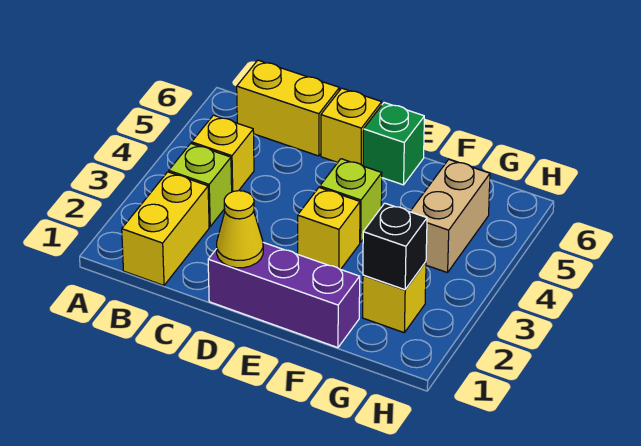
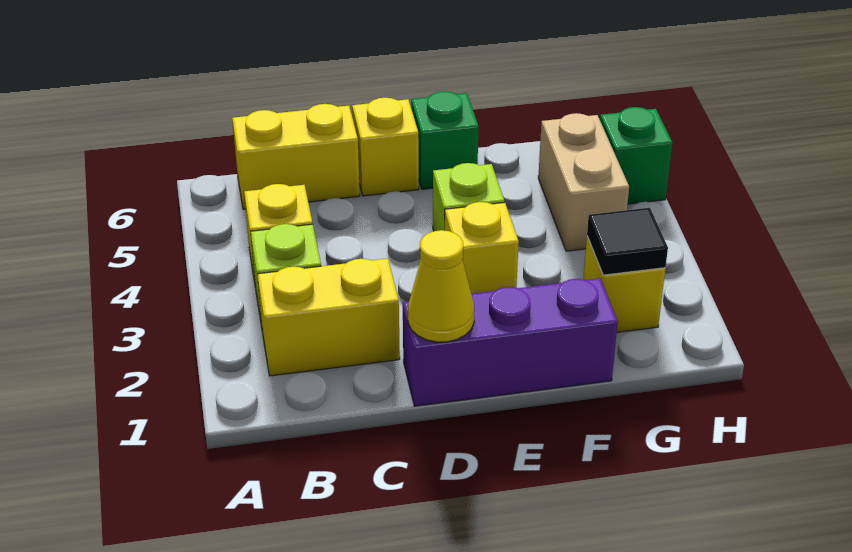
yellow brick B1:B2 level 1 -> yellow brick B2:C2 level 1
black brick G2 level 2 -> black tile G2 level 2
none -> green brick H5 level 1

